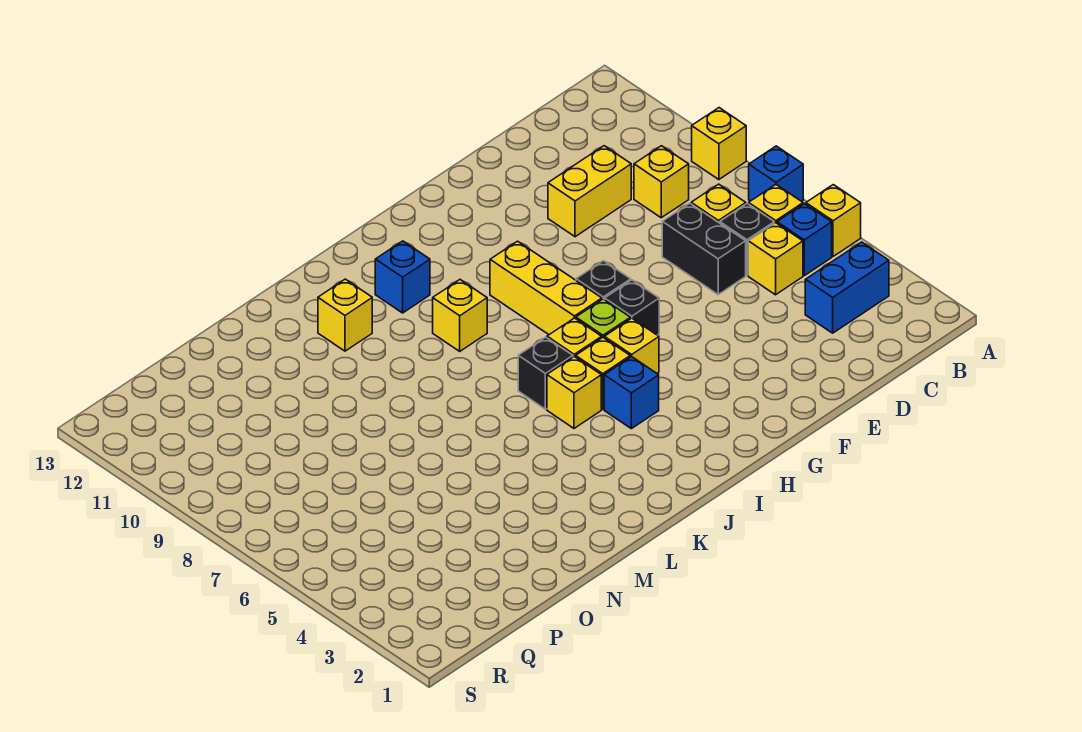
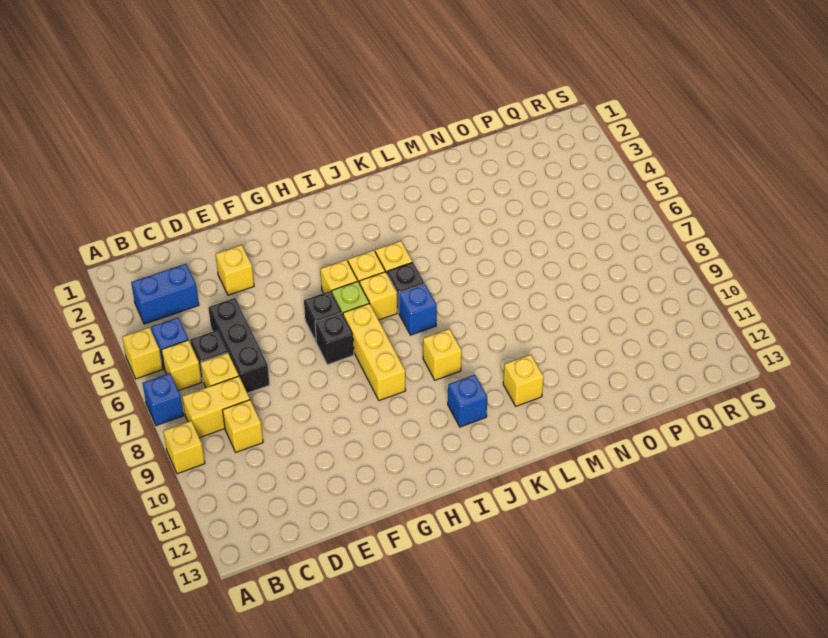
yellow brick C5 level 1 -> yellow brick E3 level 1
black brick D6:D7 level 1 -> black brick D5:D7 level 1
yellow brick D10:E10 level 1 -> yellow brick B8:C8 level 1
blue brick I4 level 1 -> blue brick J7 level 1

